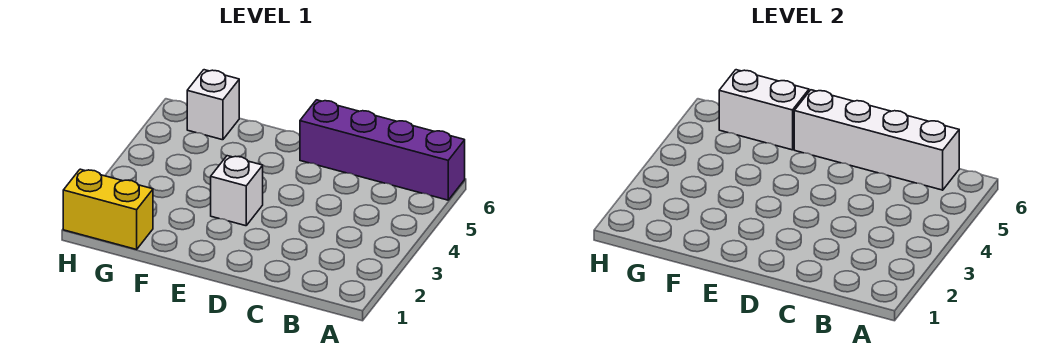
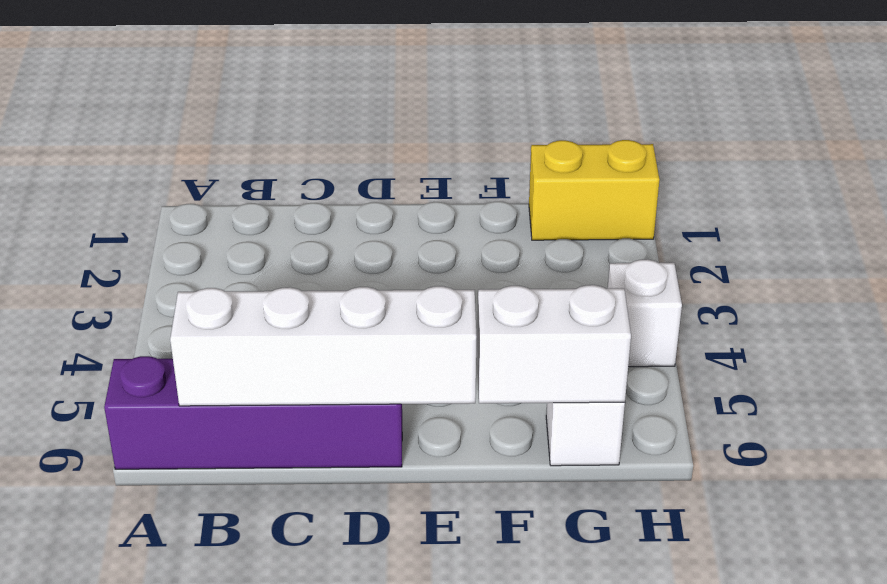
white brick E3 level 1 -> white brick H4 level 1

